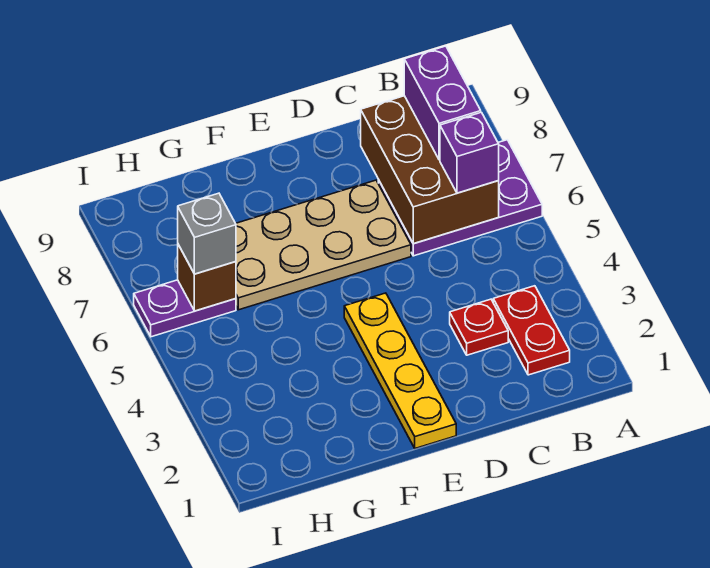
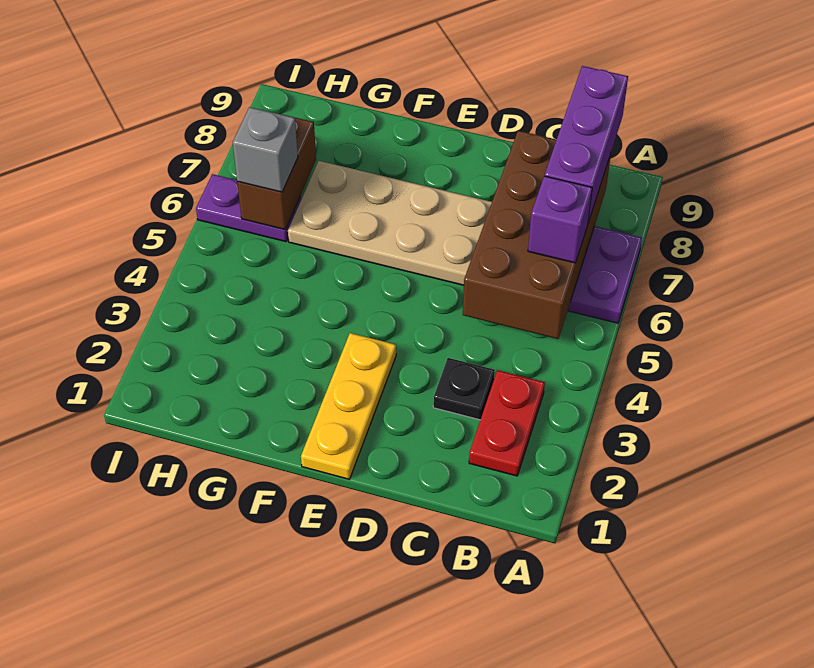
brown brick B6:C8 level 2 -> brown brick B5:C8 level 2
purple brick B7:B8 level 3 -> purple brick B7:B9 level 3
red plate C3 level 1 -> black plate C3 level 1
yellow plate E1:E4 level 1 -> yellow plate E1:E3 level 1
brown brick H6 level 2 -> brown brick H6:H7 level 2

